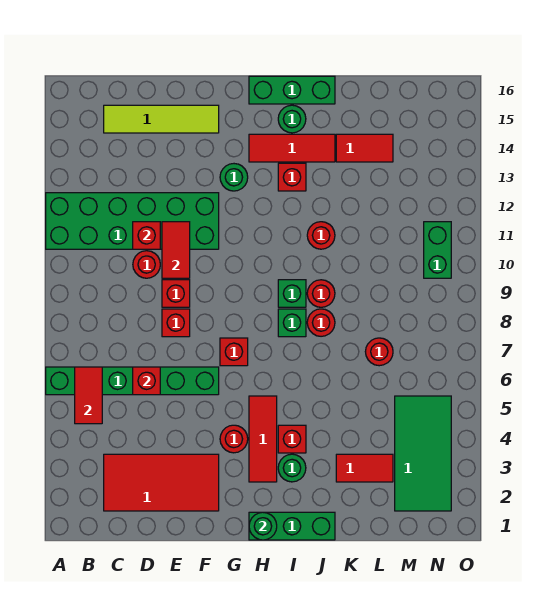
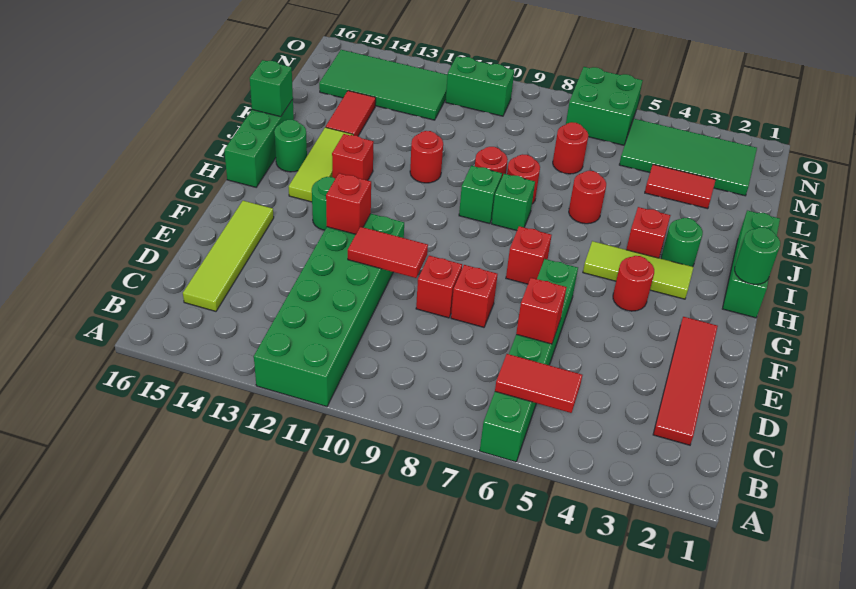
red tile C2:F3 level 1 -> red tile C2:F2 level 1
red round brick D10 level 1 -> red round brick J6 level 1
red brick D11 level 2 -> red brick F12 level 2
red tile H3:H5 level 1 -> lime tile H3:H5 level 1
red tile H14:J14 level 1 -> lime tile H14:J14 level 1
none -> green brick J16 level 2
red tile K3:L3 level 1 -> red tile L3:L4 level 1
none -> green tile M12:N15 level 1
none -> green brick N6:O7 level 1

